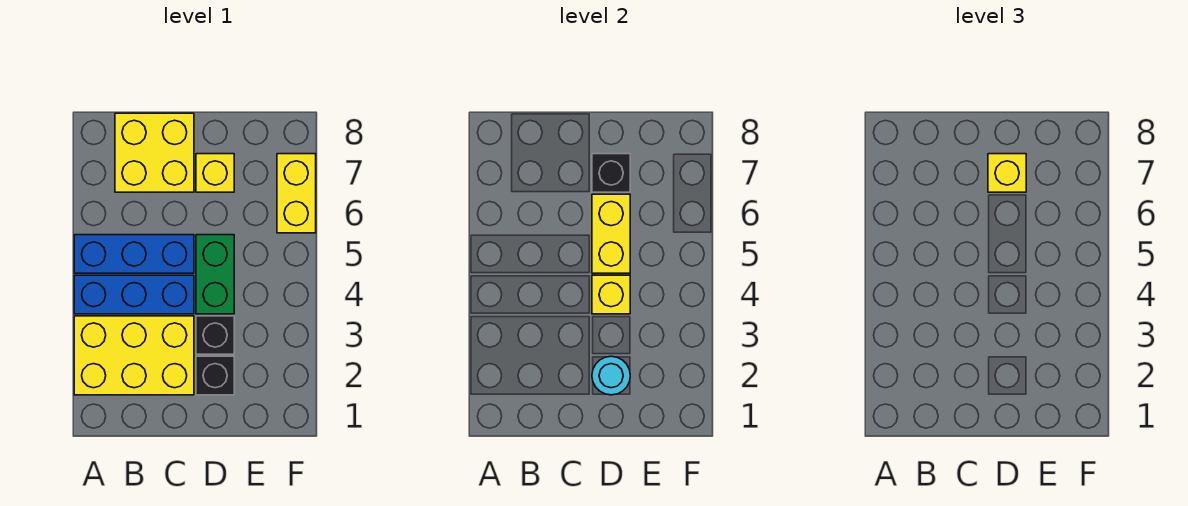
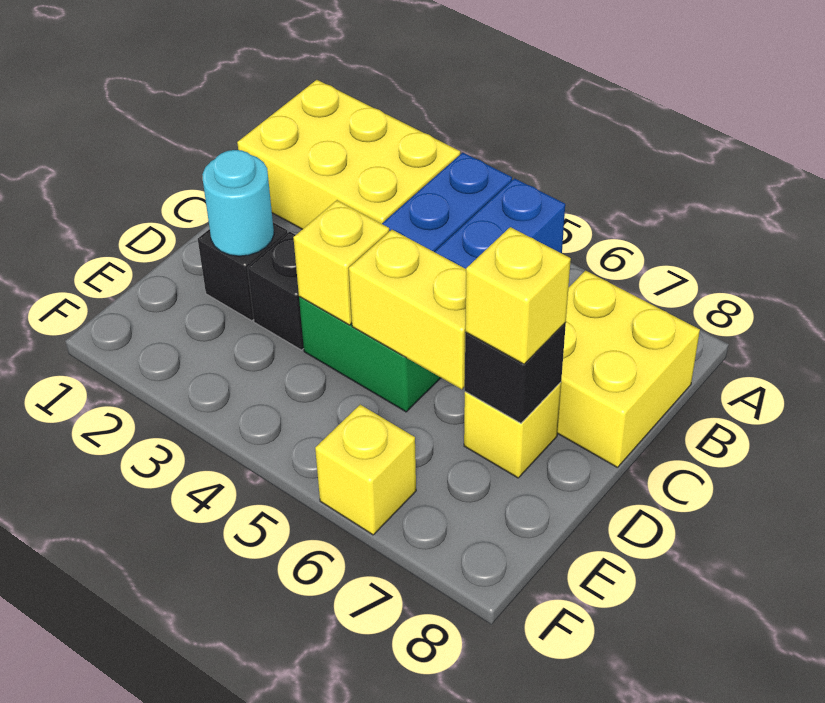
yellow brick A2:C3 level 1 -> yellow brick A1:B3 level 1
yellow brick F6:F7 level 1 -> yellow brick F6 level 1

